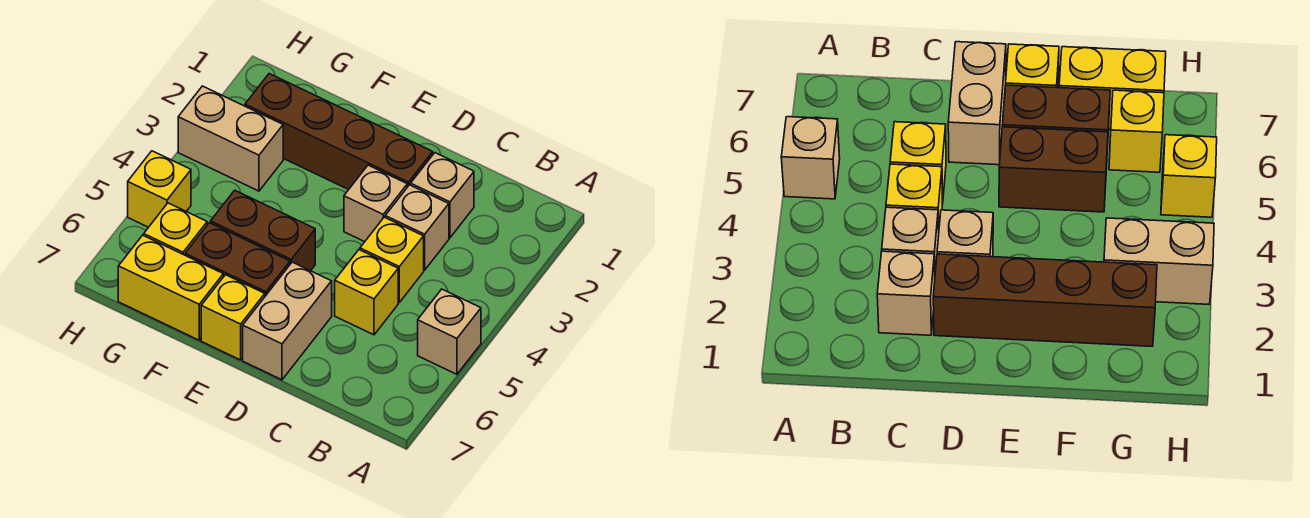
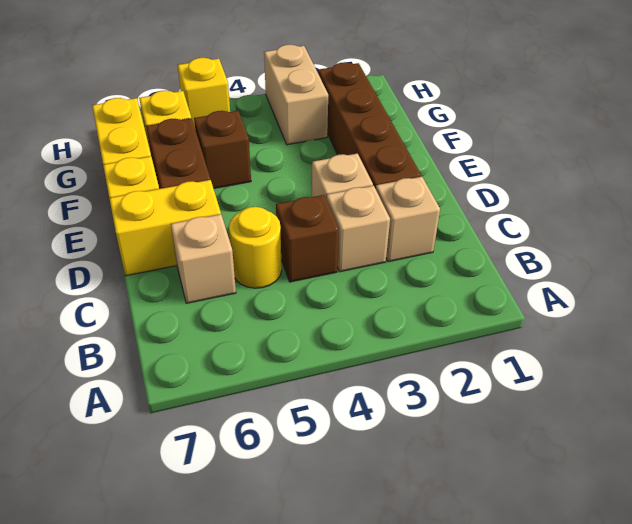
tan brick A5 level 1 -> tan brick C6 level 1
yellow brick C4 level 1 -> brown brick C4 level 1
yellow brick C5 level 1 -> yellow round brick C5 level 1
tan brick D6:D7 level 1 -> yellow brick D6:D7 level 1
brown brick E5:F5 level 1 -> brown brick F5 level 1

